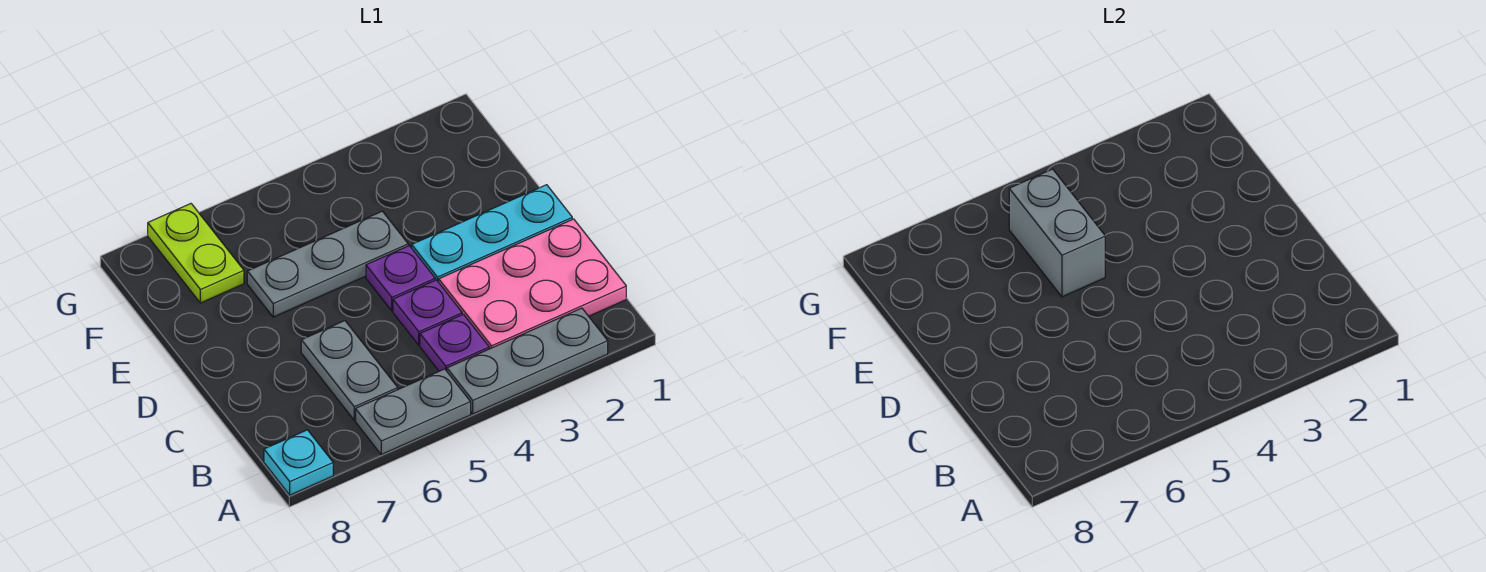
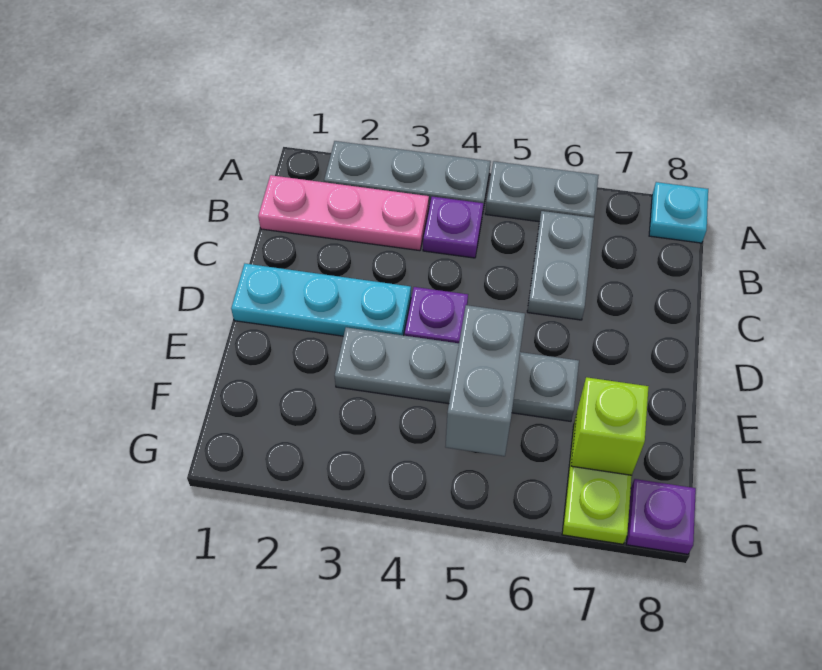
pink plate B1:C3 level 1 -> pink plate B1:B3 level 1
purple plate C4 level 1 -> purple plate G8 level 1
grey plate E4:E6 level 1 -> grey plate E3:E6 level 1
none -> lime brick F7 level 2

